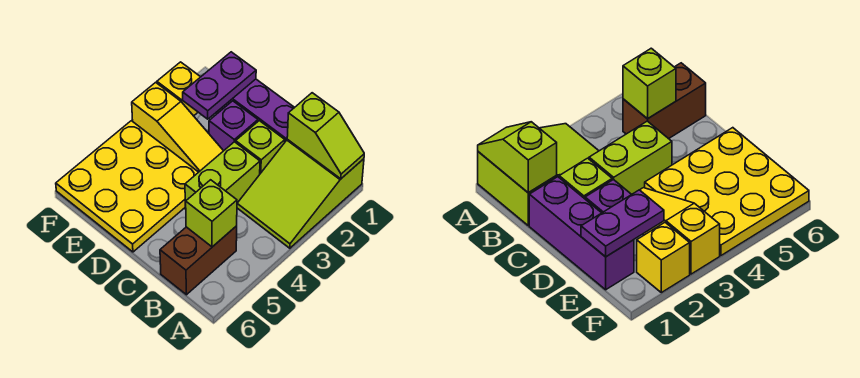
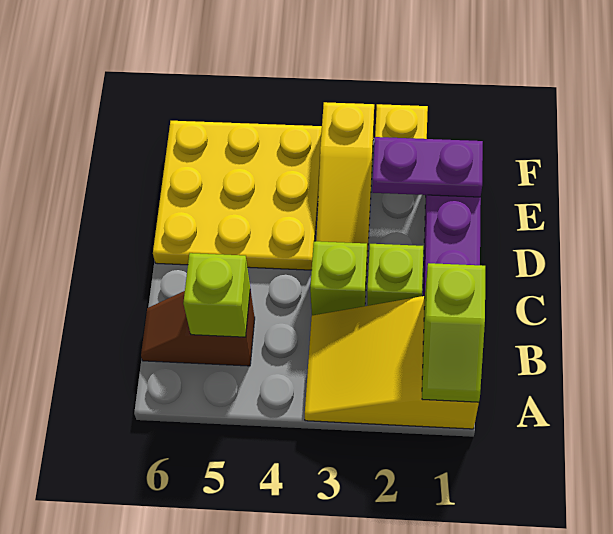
lime slope A1:B3 level 1 top 1 -> yellow slope A1:B3 level 1 top 1
brown brick B5:B6 level 1 -> brown slope B5:B6 level 1 top 5
lime brick C3:C4 level 1 -> lime brick C3 level 1
purple brick D2 level 1 -> none

